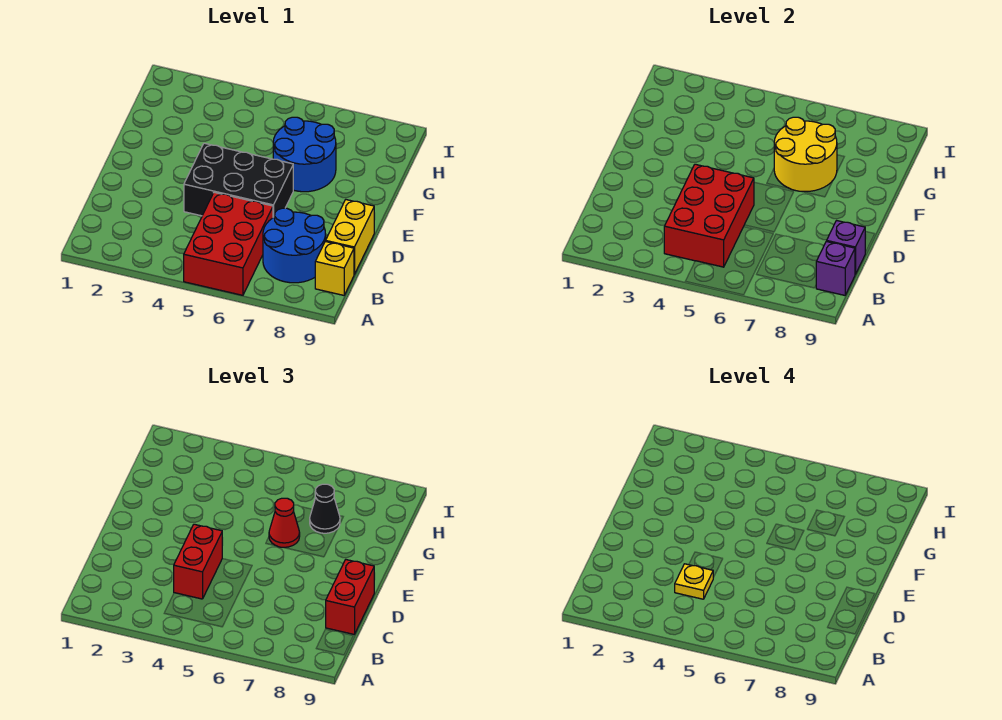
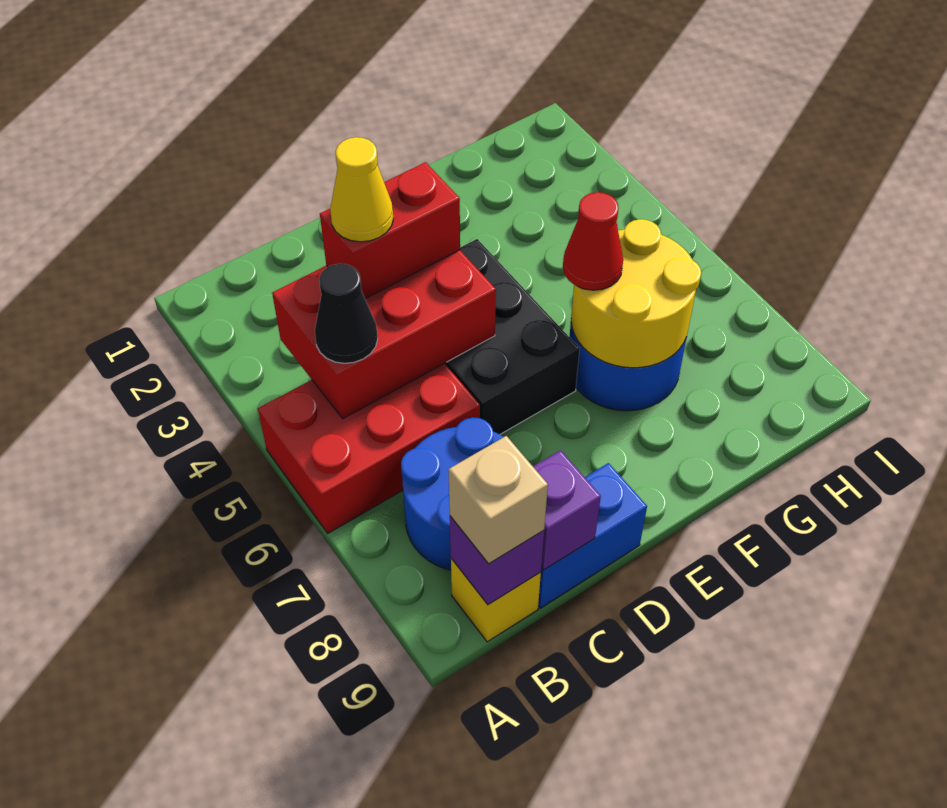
none -> tan brick B9 level 3
yellow plate C4 level 4 -> yellow cone C4 level 4
yellow brick C9:D9 level 1 -> blue brick C9:D9 level 1
red brick C9:D9 level 3 -> none
black cone G7 level 3 -> black cone B5 level 3

